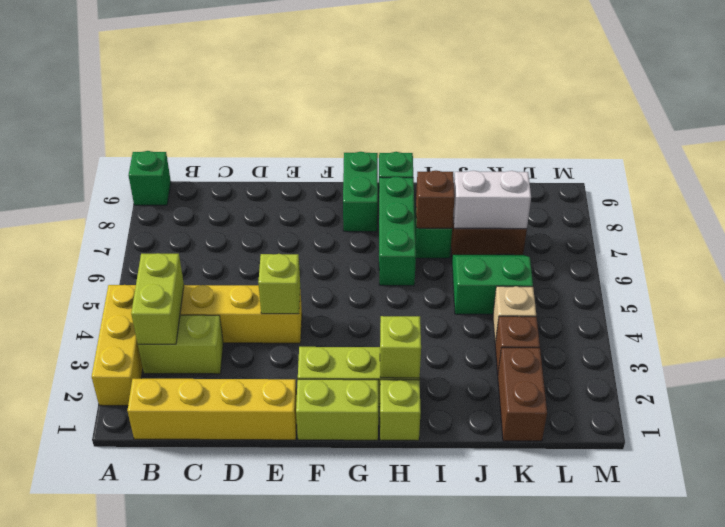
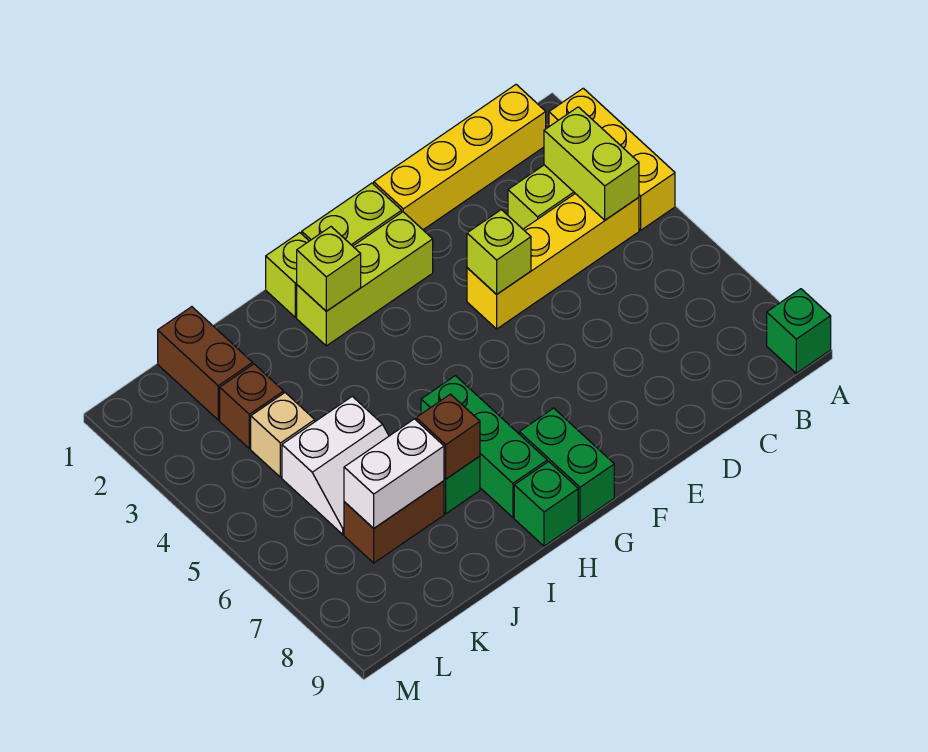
green slope J5:K6 level 1 top 5 -> white slope J5:K6 level 1 top 5

